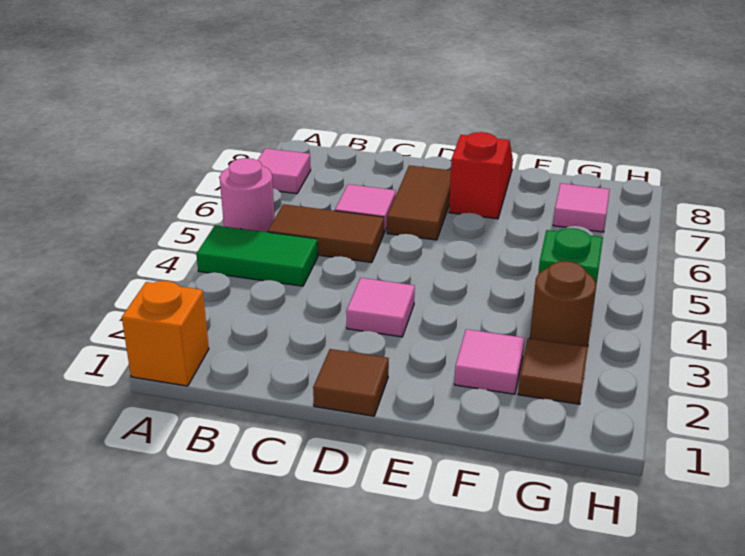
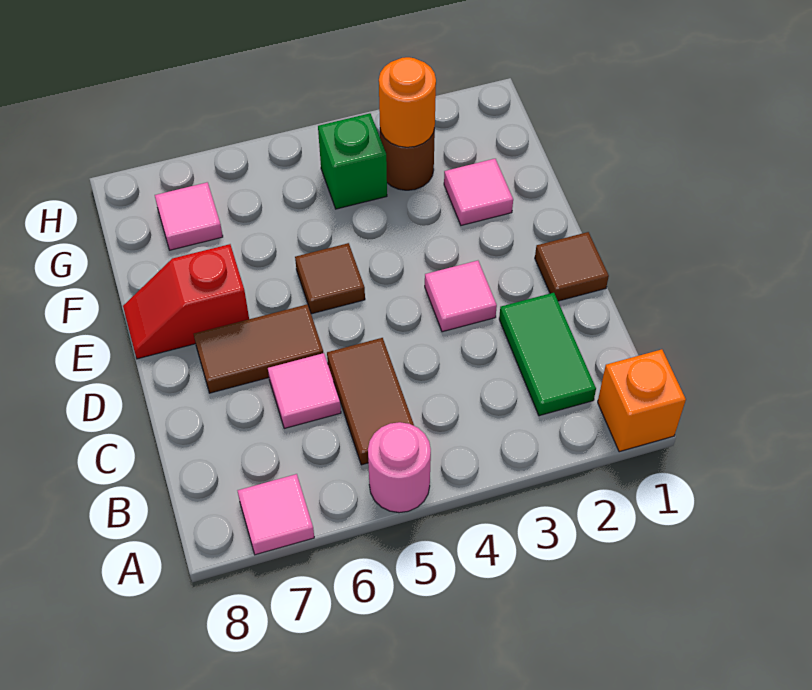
green tile A4:B4 level 1 -> green tile B2:C2 level 1
brown tile G2 level 1 -> brown tile E5 level 1
none -> orange round brick G3 level 2

